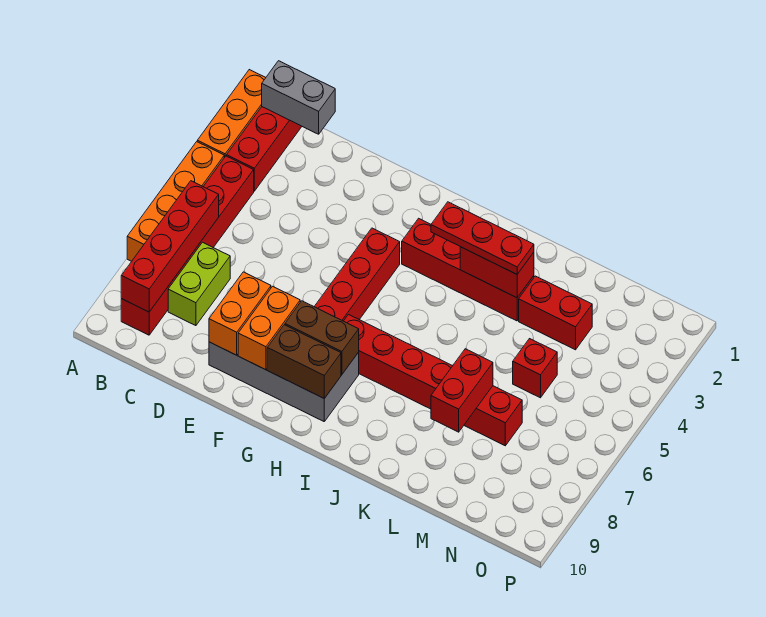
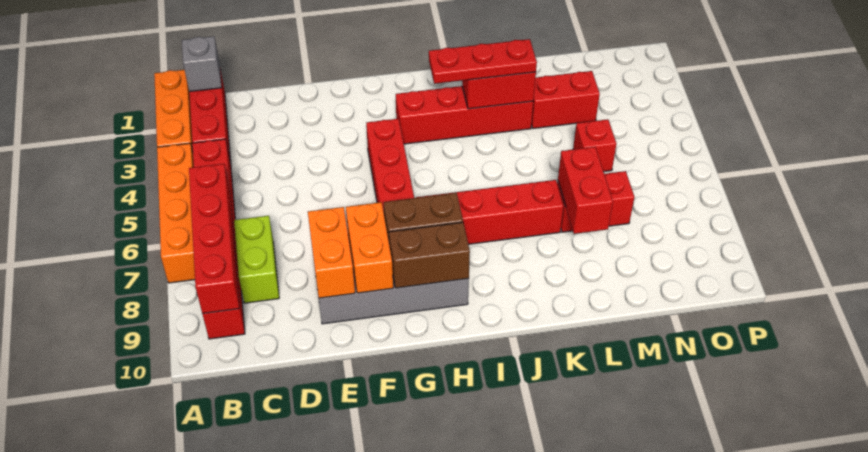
grey brick B1:C1 level 2 -> grey brick B1 level 2

